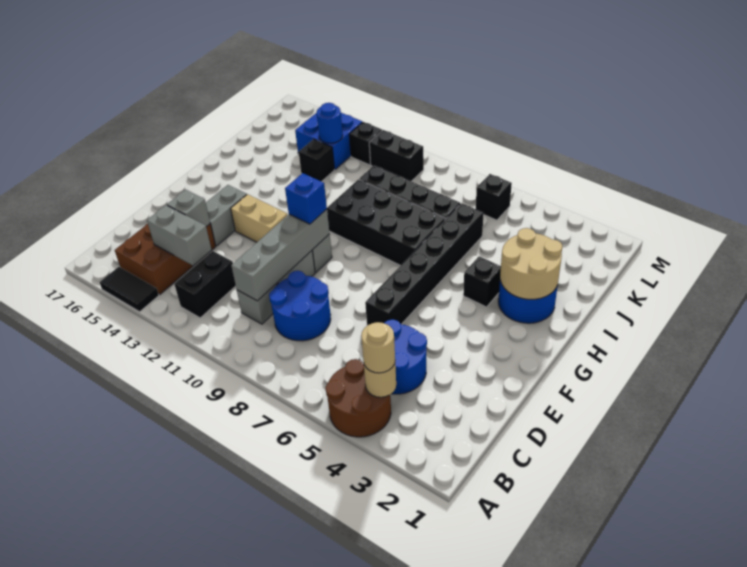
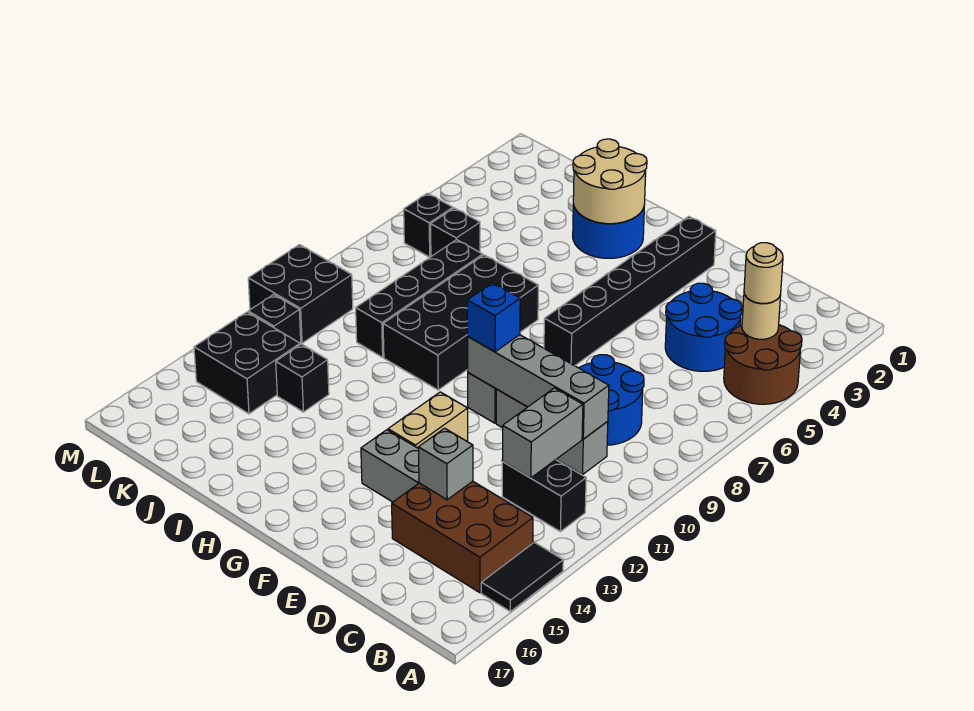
grey brick C13:C14 level 2 -> grey brick C11:C12 level 2
black brick E6:J6 level 1 -> black brick F2:F7 level 1
black brick H4 level 1 -> black brick K6 level 1
blue brick K13:L14 level 1 -> black brick K13:L14 level 1
blue round brick K13 level 2 -> none
black brick L10:L11 level 1 -> black brick L10:M11 level 1

